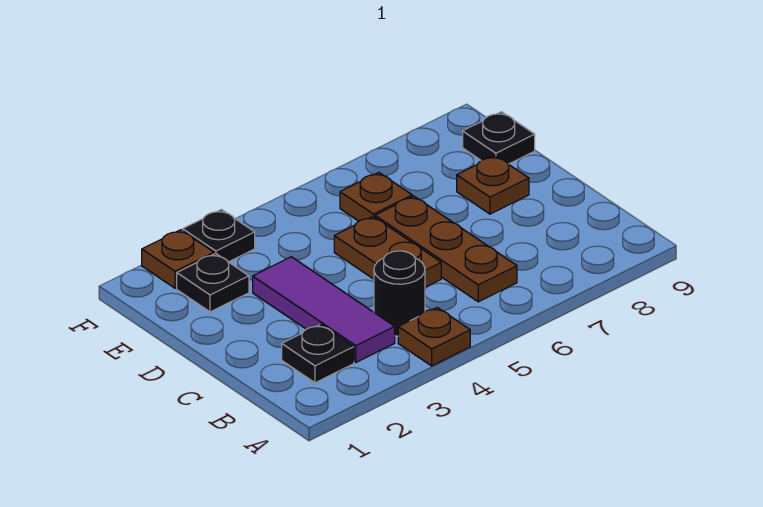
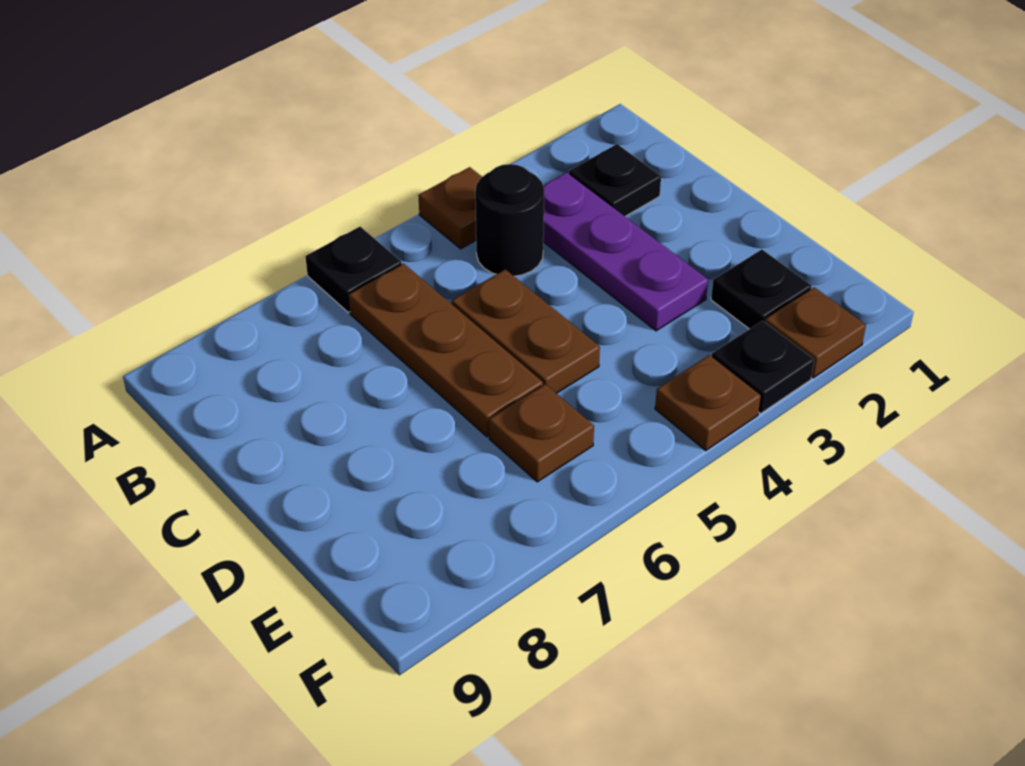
purple tile B3:D3 level 1 -> purple plate B3:D3 level 1
brown plate D8 level 1 -> brown plate F4 level 1
black plate E9 level 1 -> black plate A6 level 1

